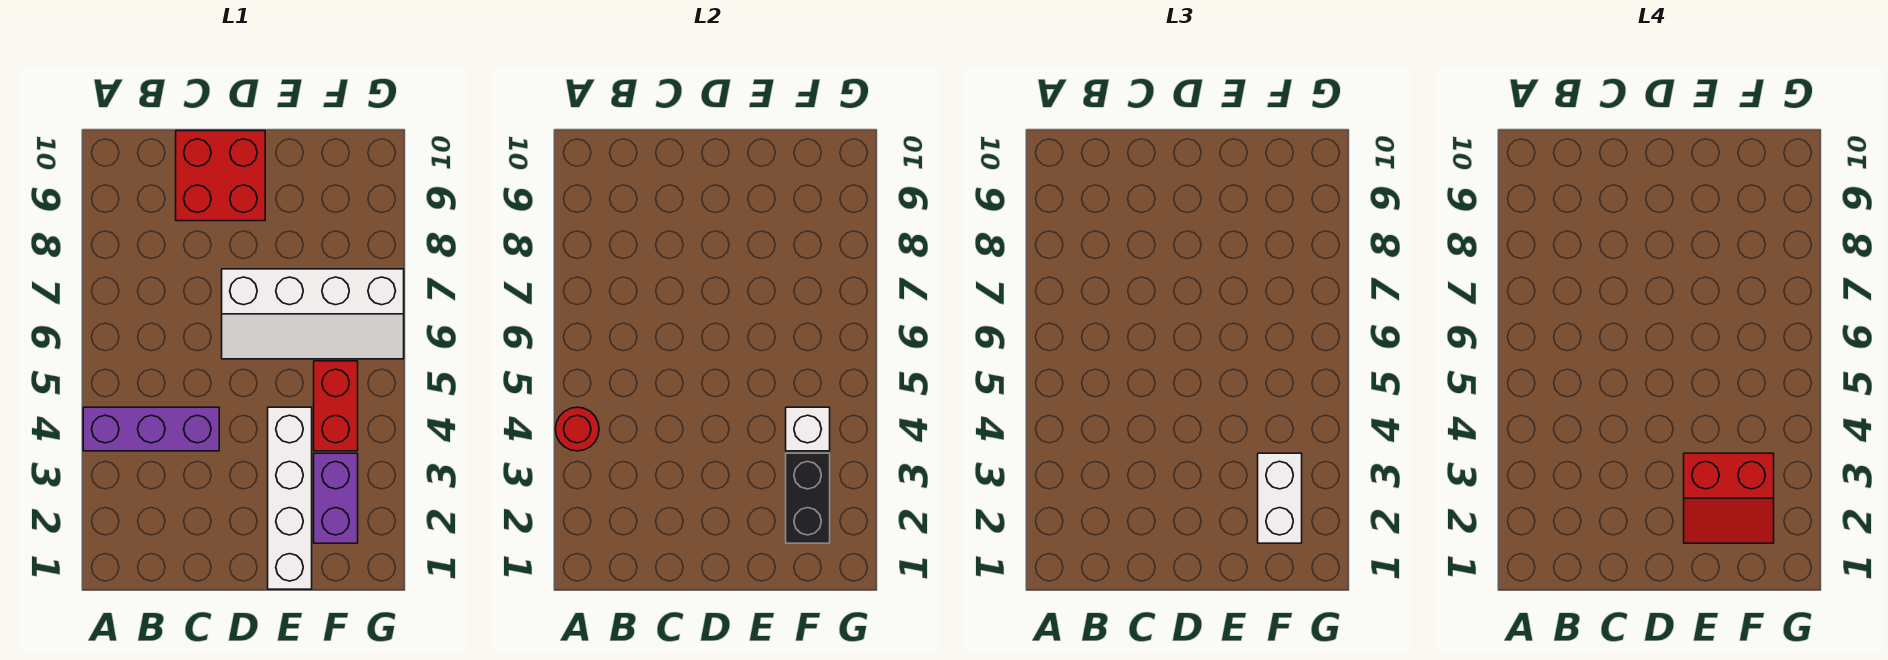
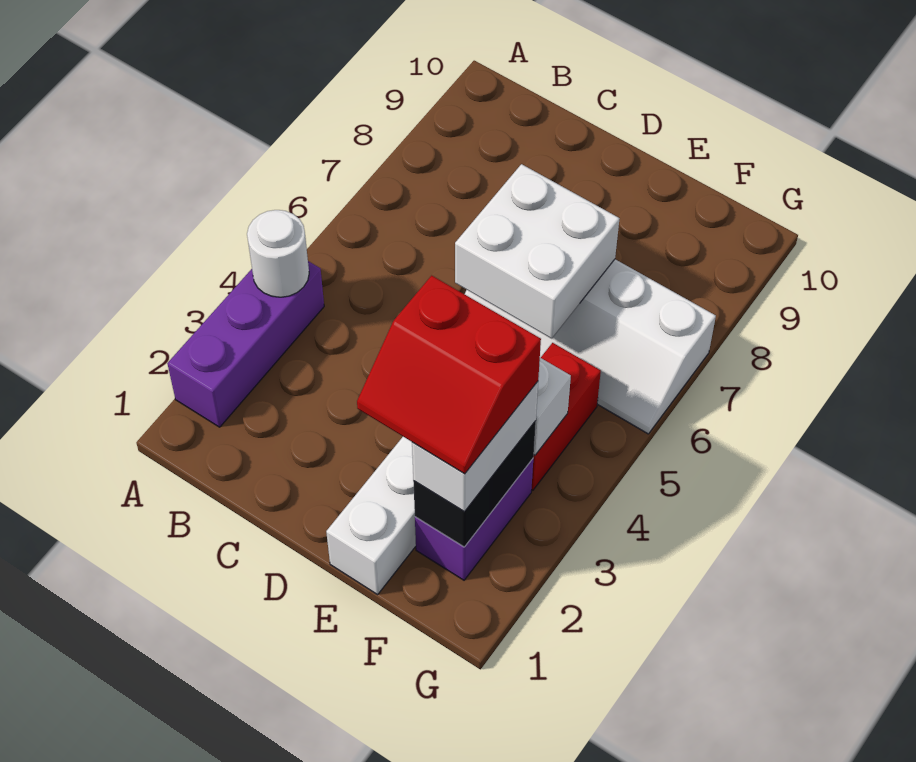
purple brick A4:C4 level 1 -> purple brick A2:A4 level 1
red round brick A4 level 2 -> white round brick A4 level 2
red brick C9:D10 level 1 -> none
none -> white brick D6:E7 level 2

